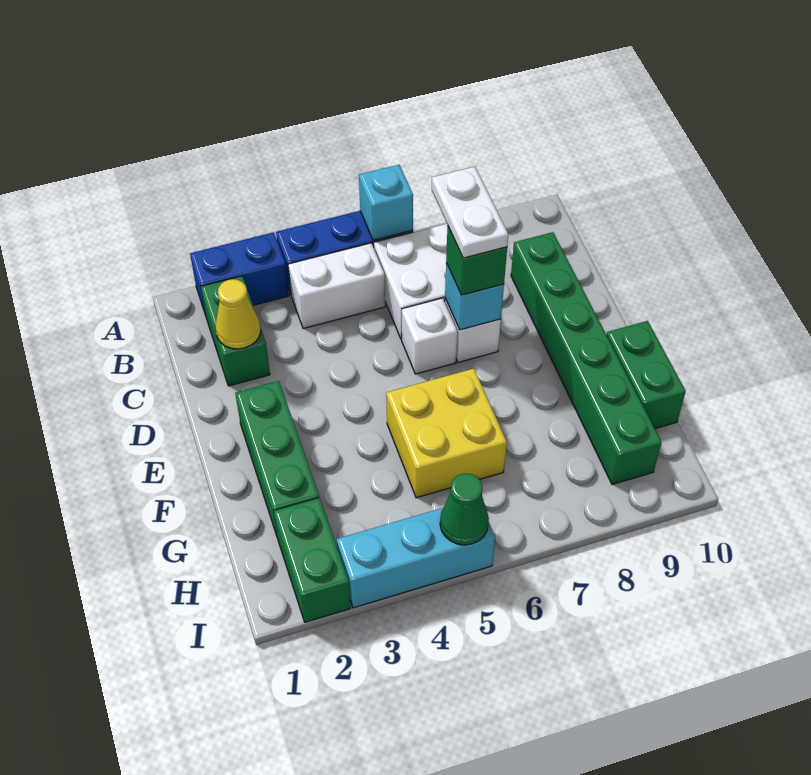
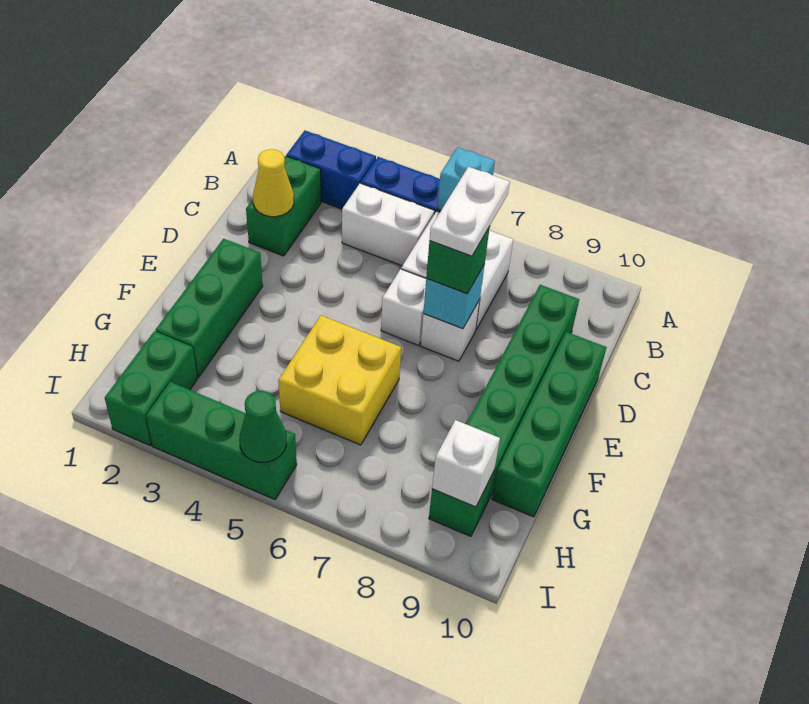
green brick F10:G10 level 1 -> green brick D10:G10 level 1
none -> white brick H9 level 2
cyan brick I3:I5 level 1 -> green brick I3:I5 level 1

